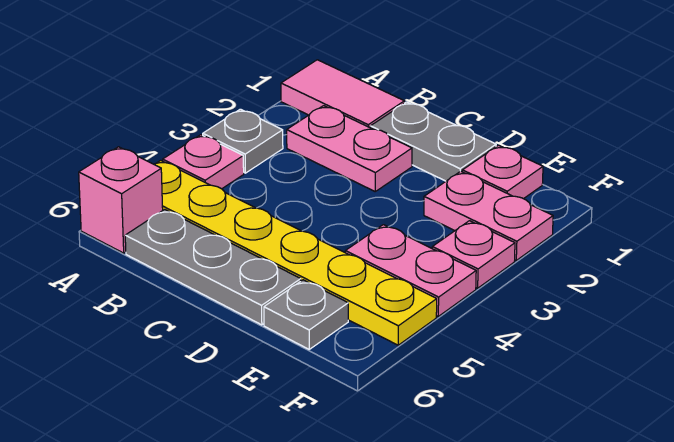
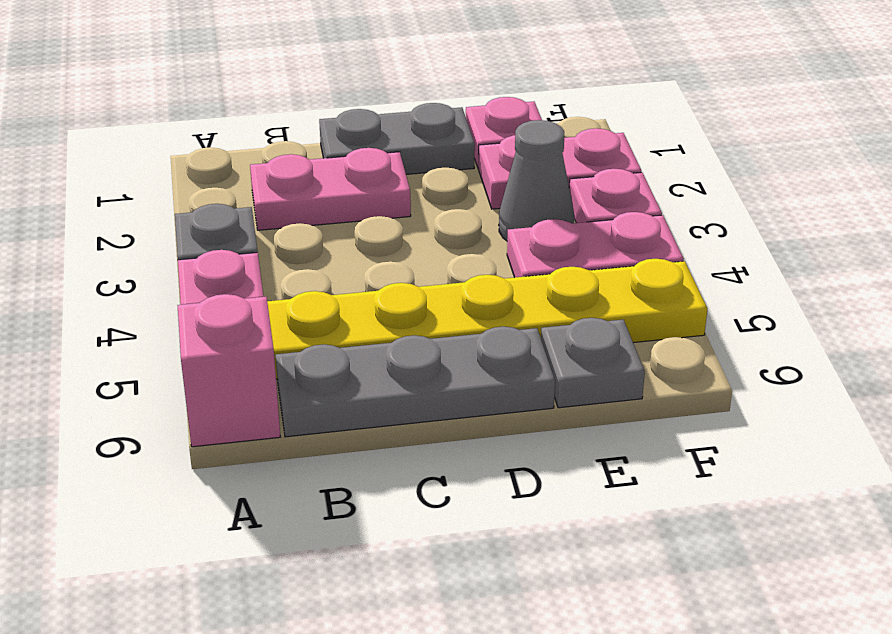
pink tile A1:B1 level 1 -> none
none -> grey cone E3 level 1

